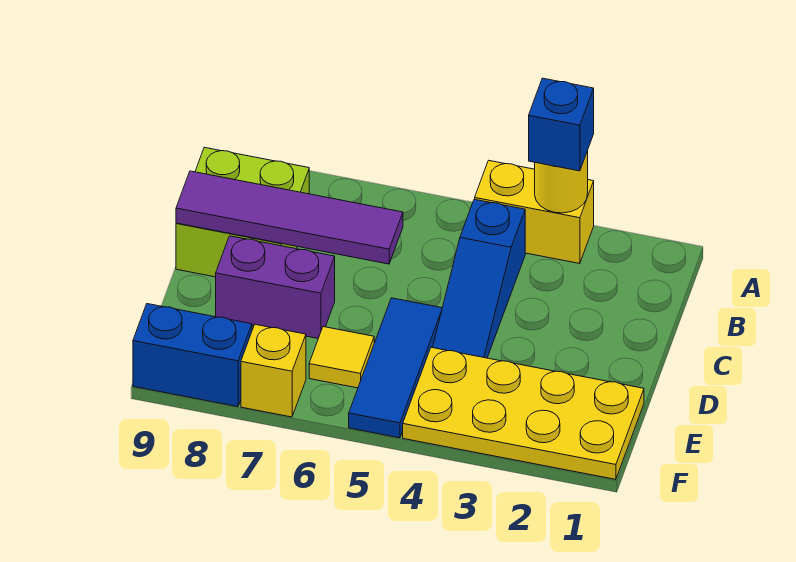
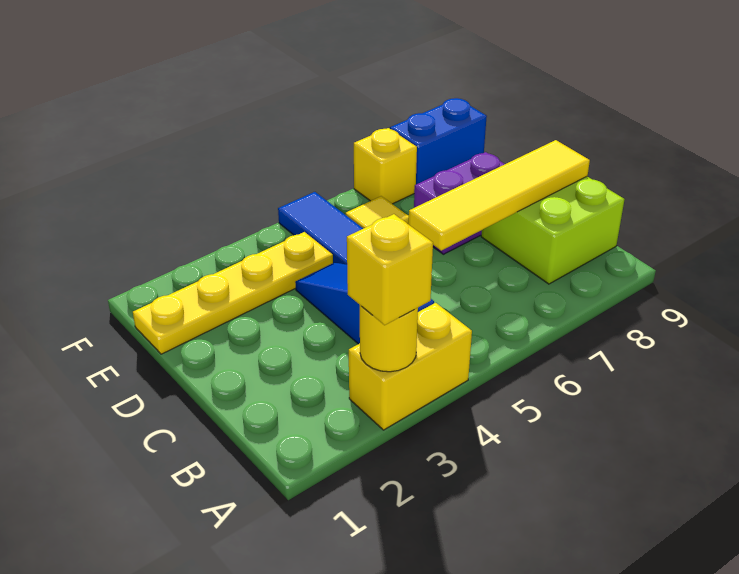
blue brick A3 level 3 -> yellow brick A3 level 3
purple tile C6:C9 level 2 -> yellow tile C6:C9 level 2
yellow plate E1:F4 level 1 -> yellow plate E1:E4 level 1

